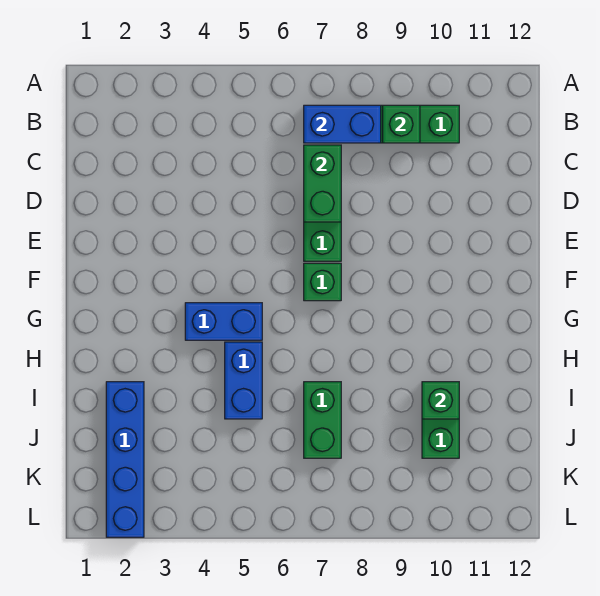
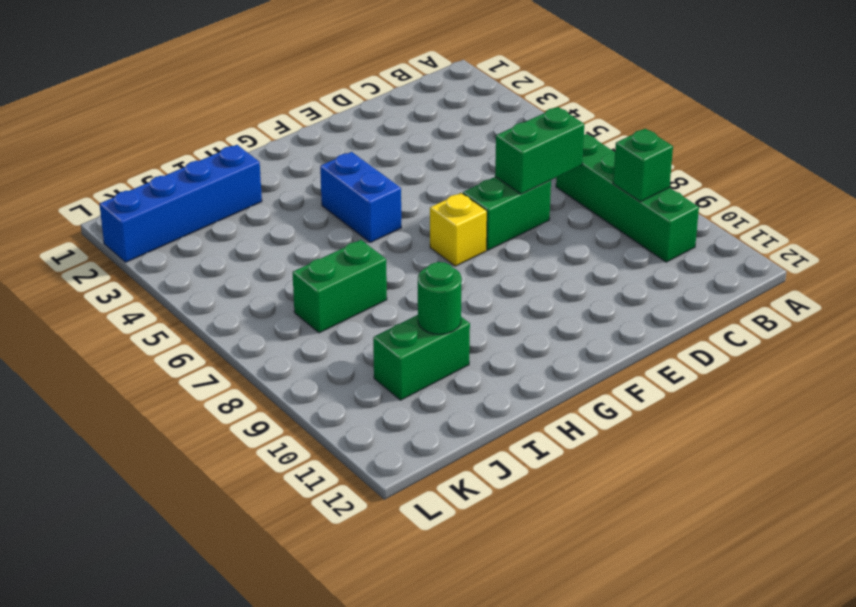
blue brick B7:B8 level 2 -> none
green brick F7 level 1 -> yellow brick F7 level 1
blue brick H5:I5 level 1 -> none
green brick I10 level 2 -> green round brick I10 level 2

